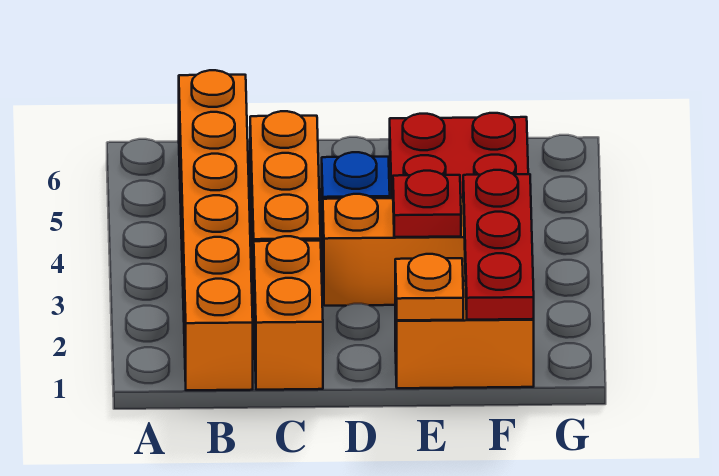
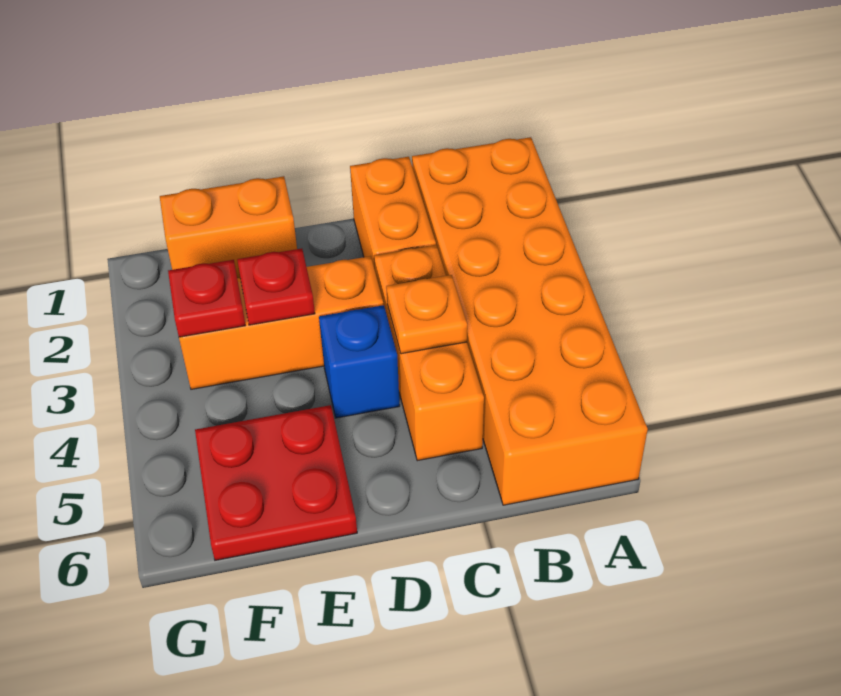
orange brick B1:B6 level 1 -> orange brick A1:B6 level 1
orange plate E1 level 2 -> orange plate C4 level 2
red plate F1:F3 level 2 -> red plate F3 level 2

